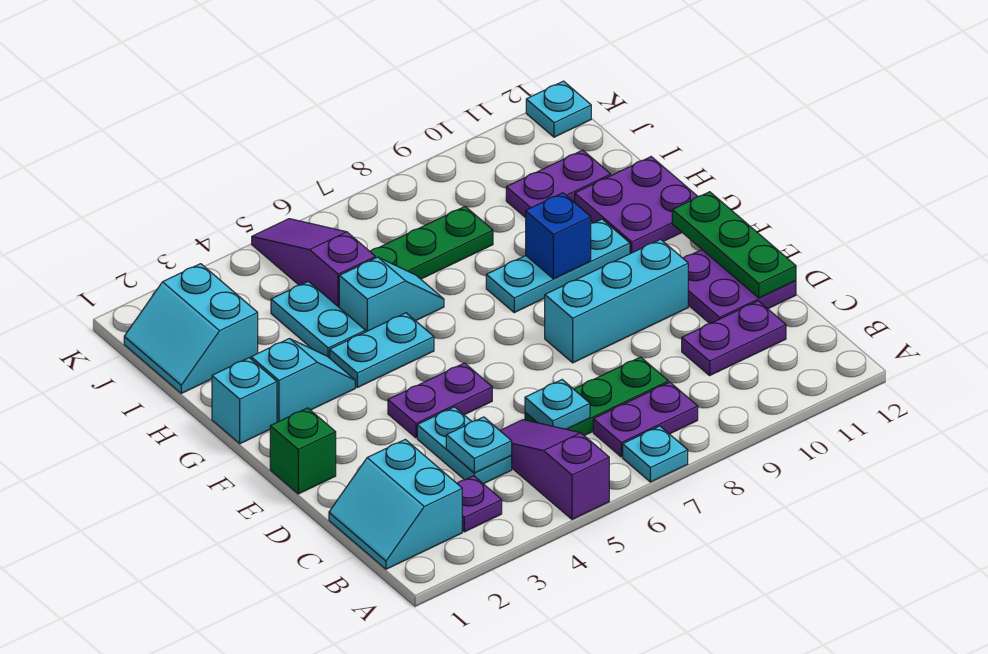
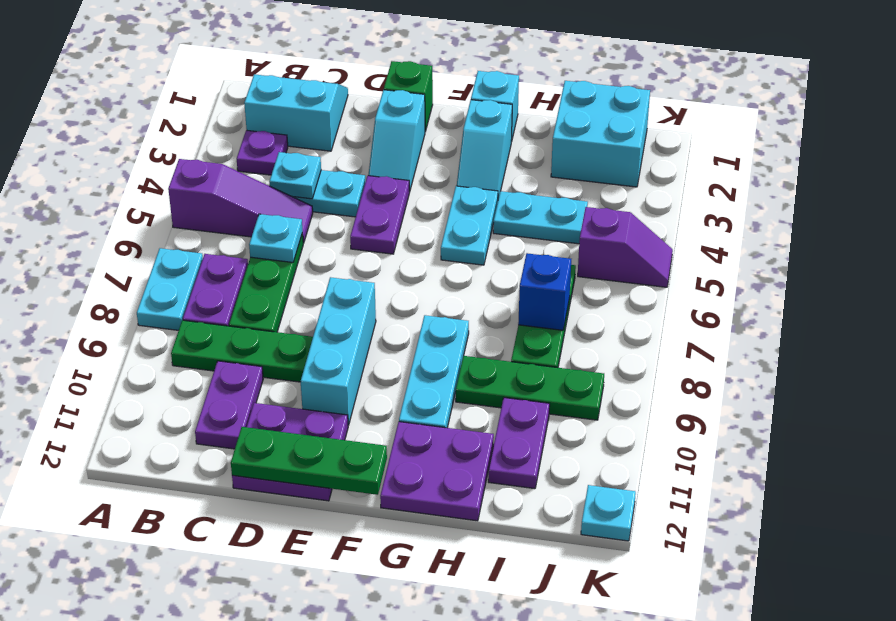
cyan plate A7 level 1 -> cyan plate A7:A8 level 1
none -> green plate B9:D9 level 1
blue brick G9 level 2 -> blue brick I7 level 2
cyan slope H5:H6 level 1 top 5 -> cyan slope E2:E3 level 1 top 2
none -> green plate H9:J9 level 1
cyan slope I1:J2 level 1 top 2 -> cyan brick I1:J2 level 1
purple slope I5:K5 level 1 top I -> purple slope J5:K5 level 1 top J

